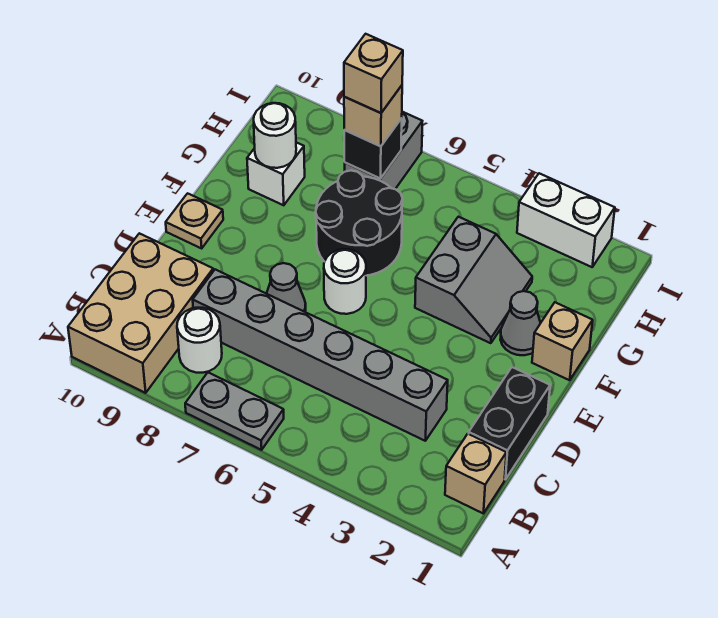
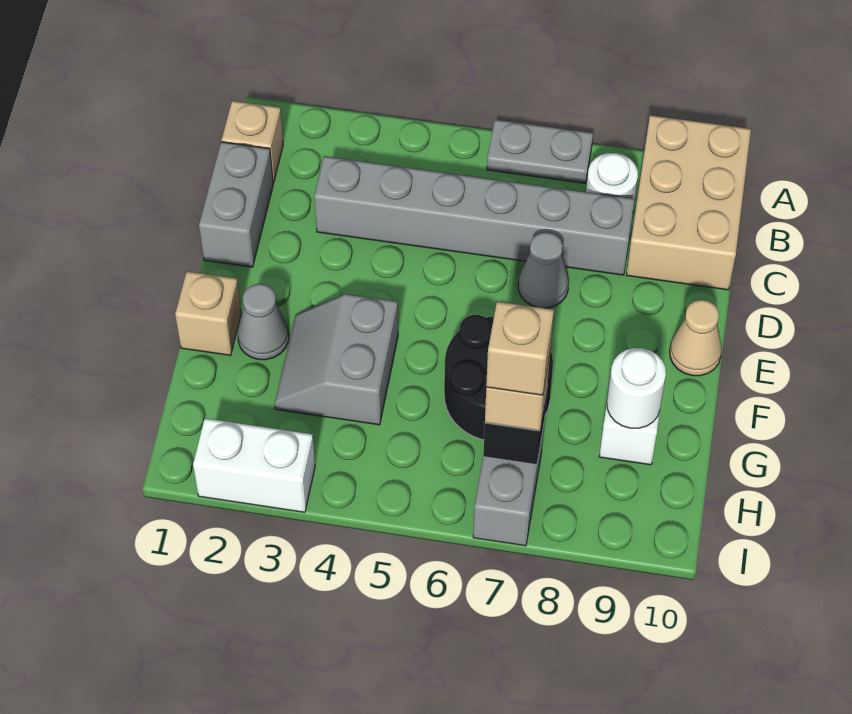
black brick C1:D1 level 1 -> grey brick C1:D1 level 1
white round brick E6 level 1 -> none
tan plate E10 level 1 -> tan cone E10 level 1

